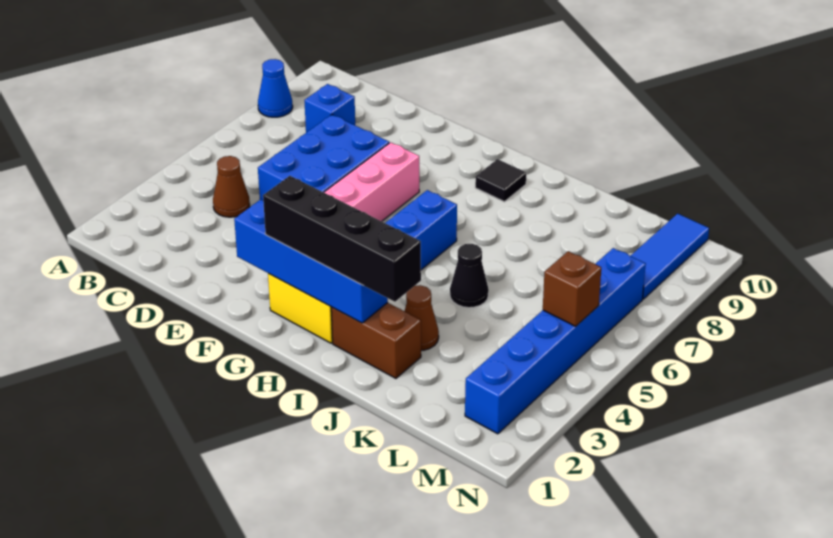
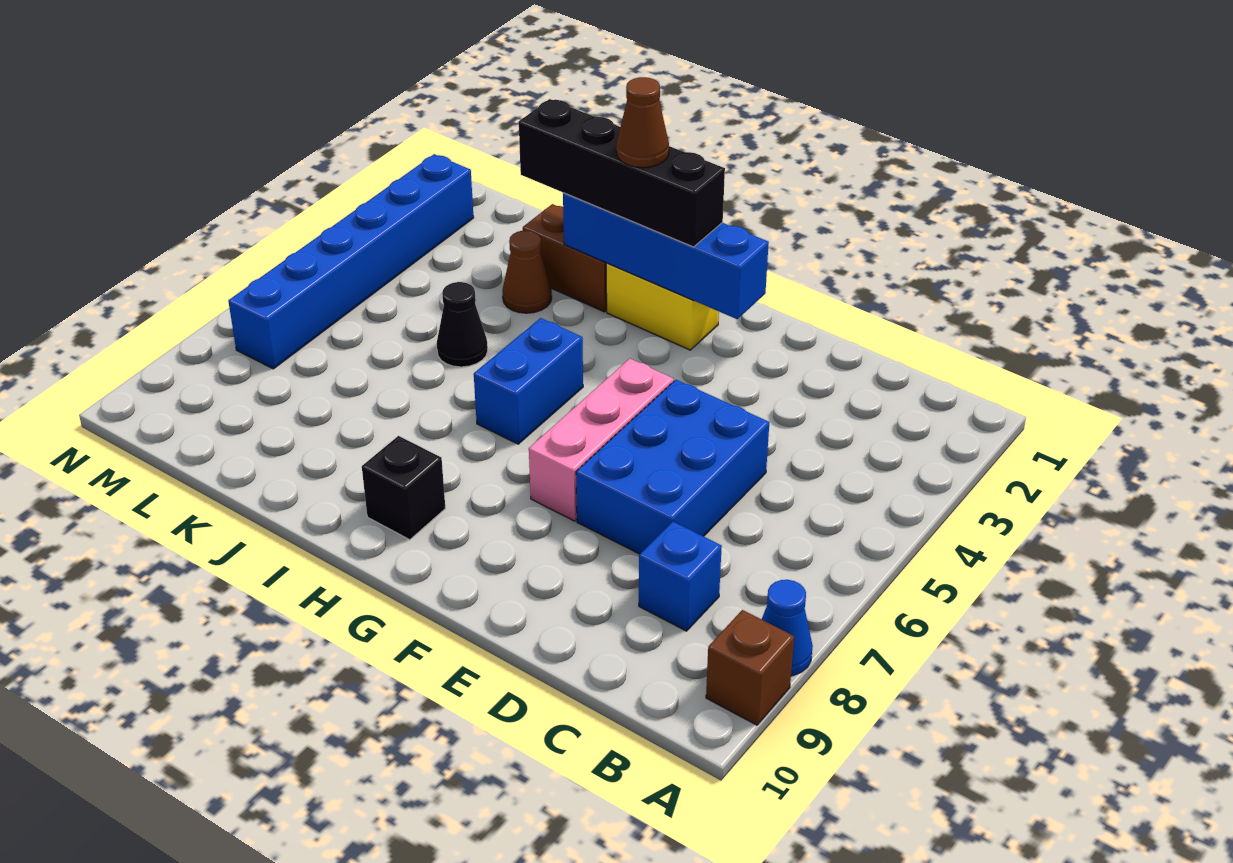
brown cone C4 level 1 -> brown cone H2 level 4
black tile H9 level 1 -> black brick H9 level 1
brown brick M5 level 2 -> brown brick A9 level 1
blue tile M8:M10 level 1 -> none

